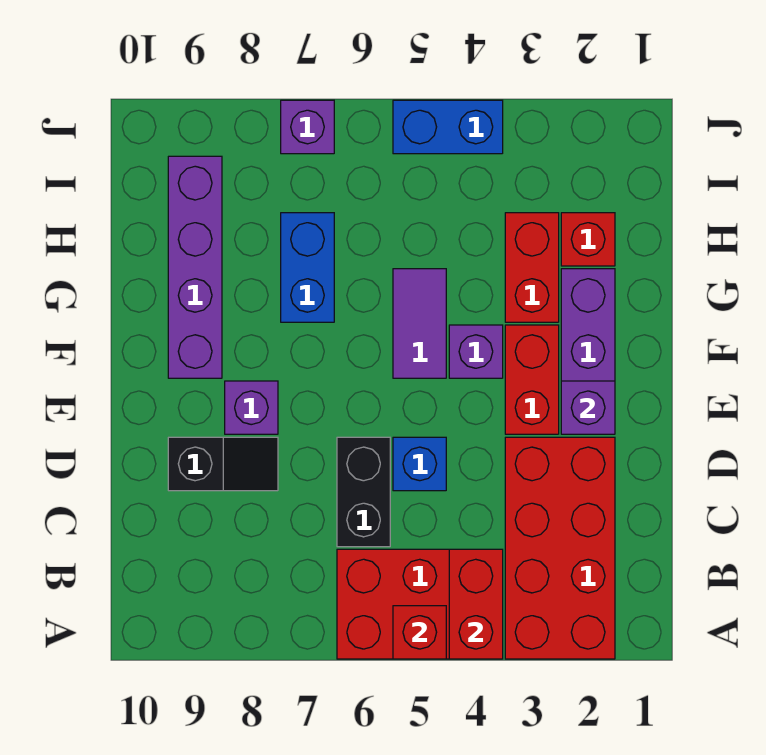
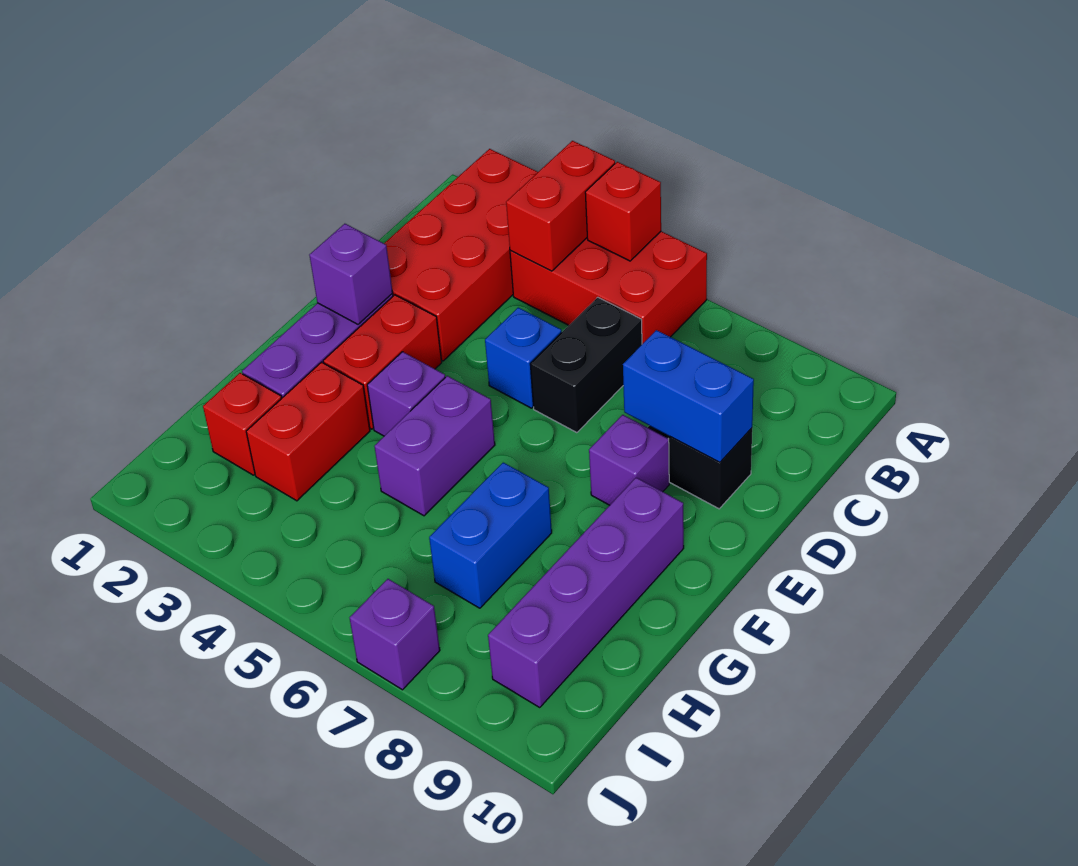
purple tile F5:G5 level 1 -> purple brick F5:G5 level 1
blue brick J4:J5 level 1 -> blue brick D8:D9 level 2

